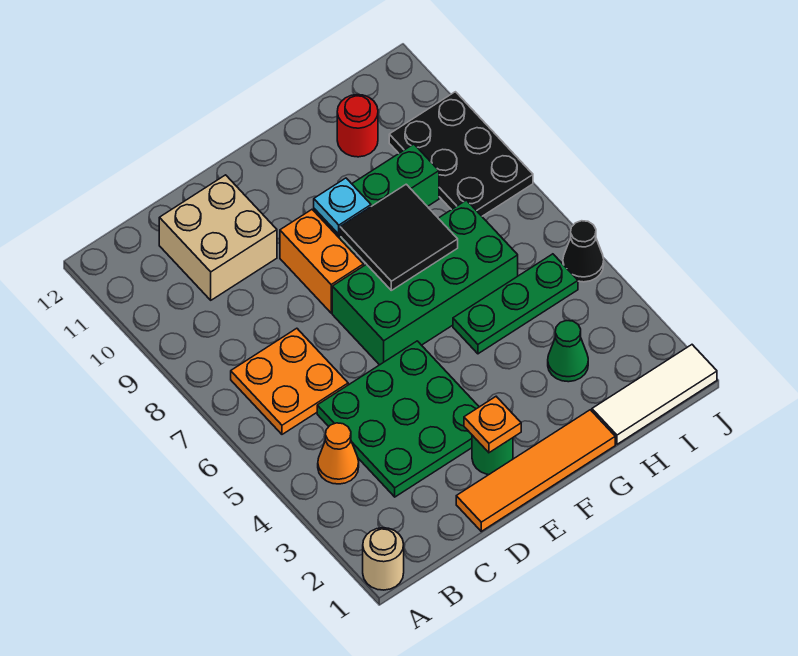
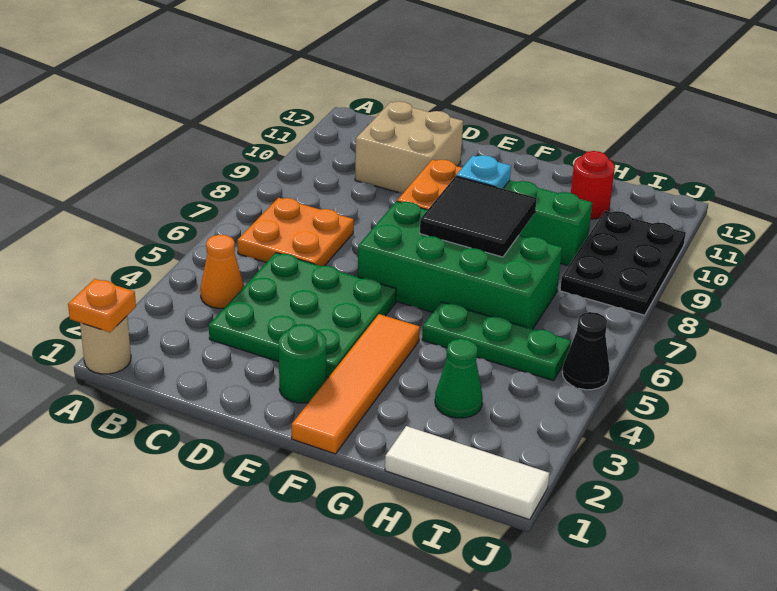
orange tile D1:G1 level 1 -> orange tile F1:F4 level 1
orange plate E2 level 2 -> orange plate A1 level 2

